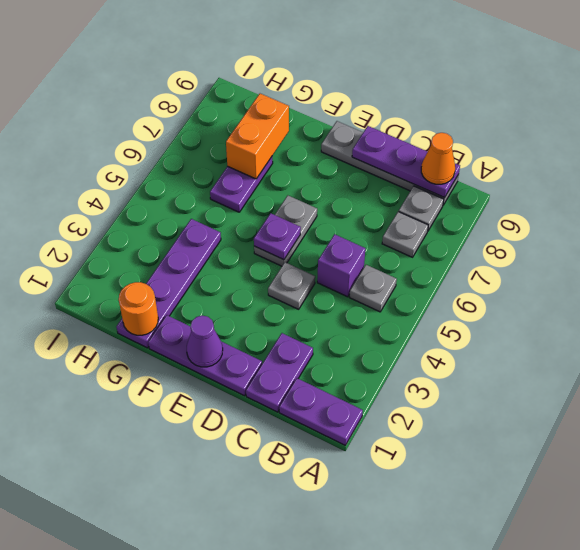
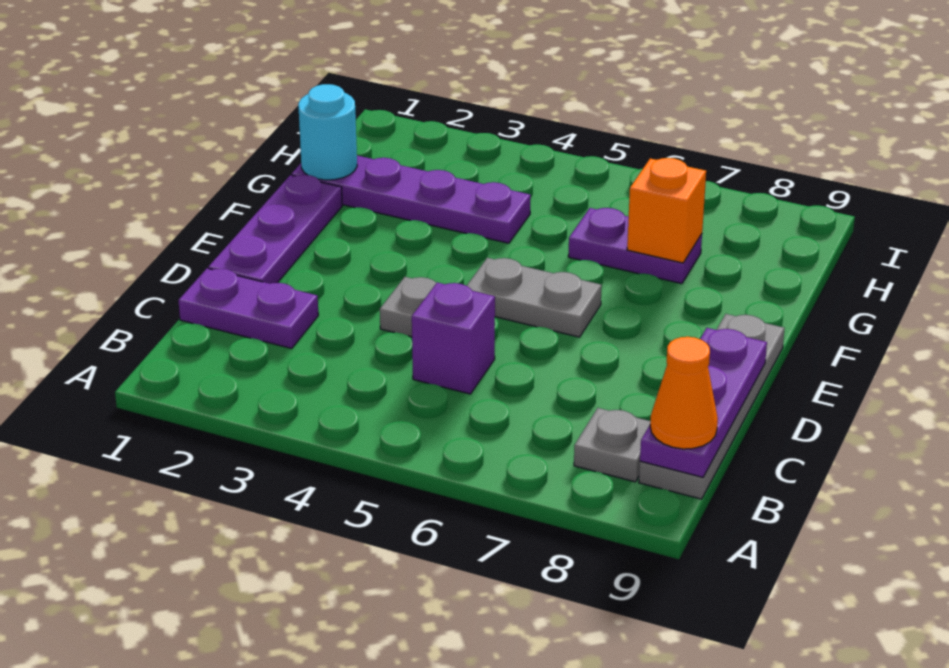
purple plate A1:B1 level 1 -> none
grey plate B5 level 1 -> none
grey plate B7 level 1 -> none
purple cone E1 level 2 -> none
purple plate E5 level 2 -> none
orange round brick G1 level 2 -> cyan round brick G1 level 2
orange brick G7:G8 level 2 -> orange brick G7 level 2

